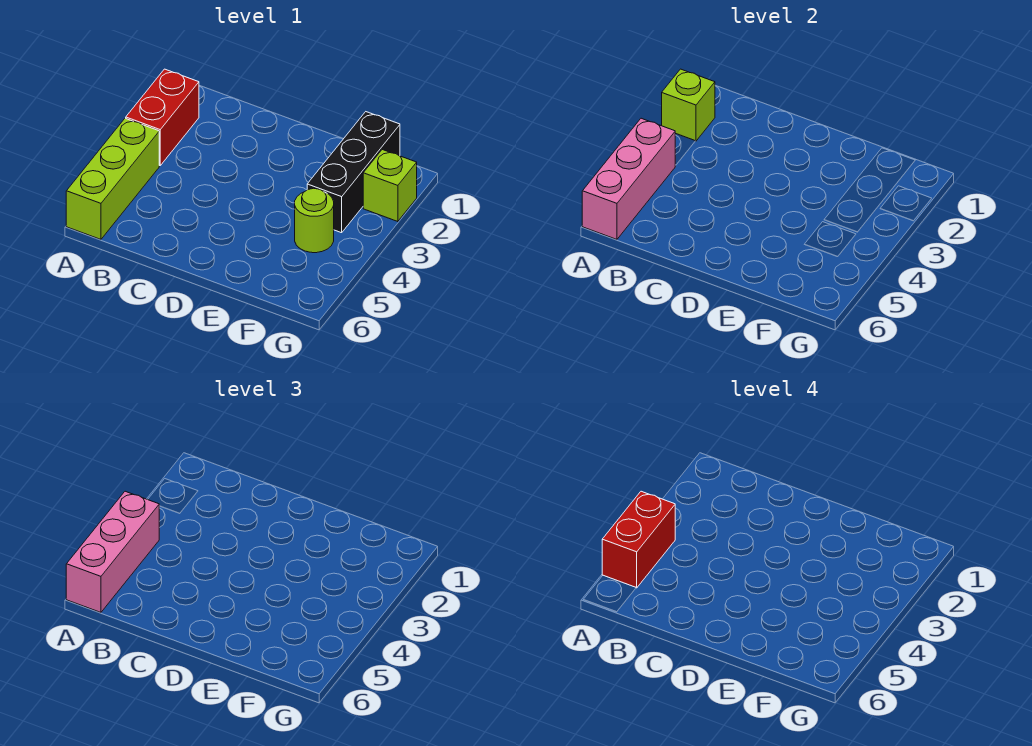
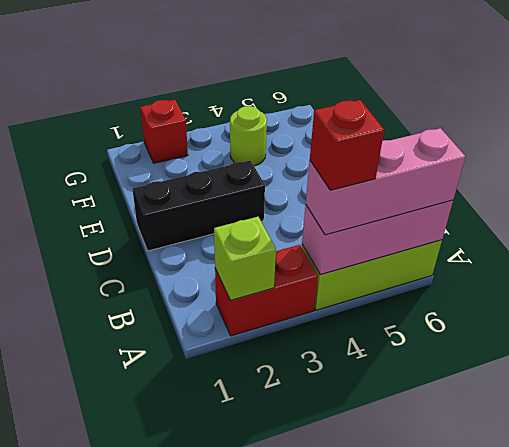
red brick A4:A5 level 4 -> red brick A4 level 4
black brick F1:F3 level 1 -> black brick D1:D3 level 1
lime brick G2 level 1 -> red brick G2 level 1

